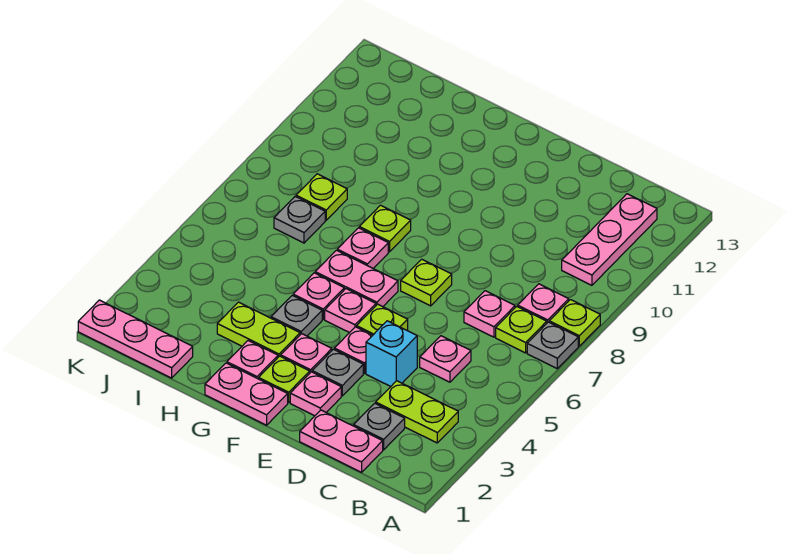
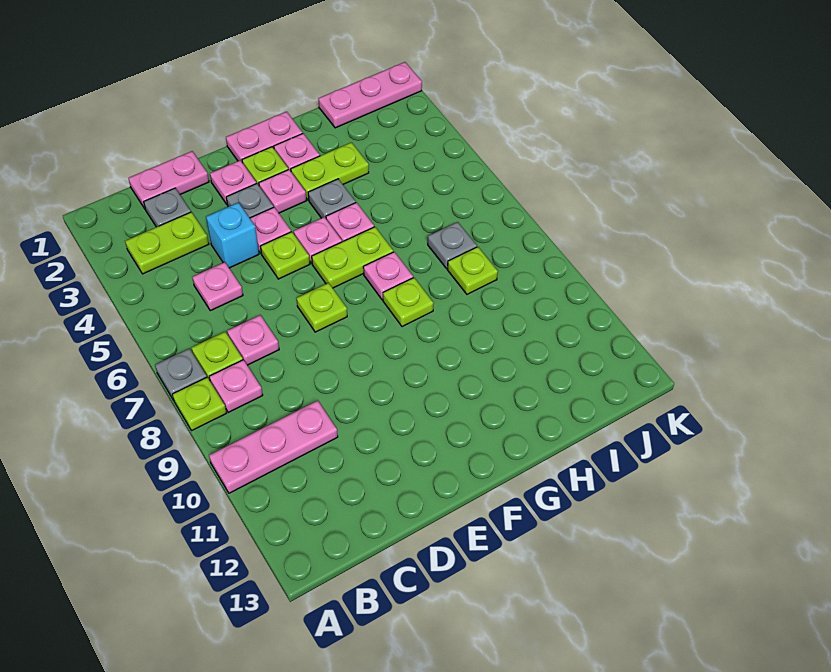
pink plate B10:B12 level 1 -> pink plate A10:C10 level 1
pink plate F6:G6 level 1 -> lime plate F6:G6 level 1

